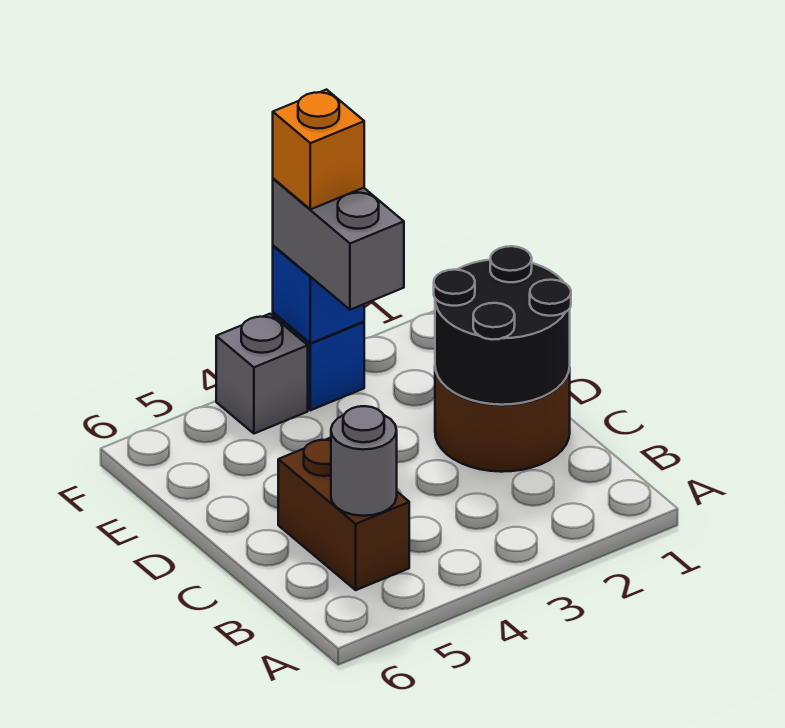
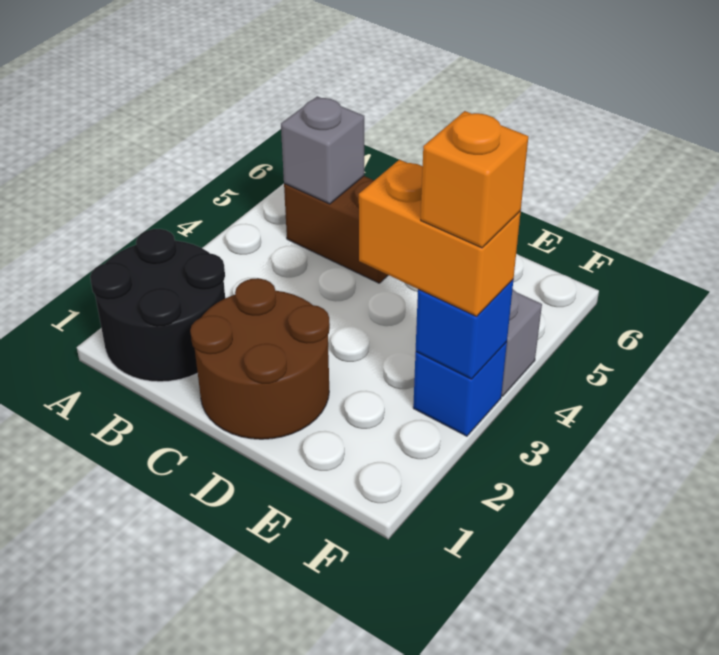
grey round brick B5 level 2 -> grey brick B5 level 2
black round brick C1:D2 level 2 -> black round brick A1:B2 level 1
grey brick E3:F3 level 3 -> orange brick E3:F3 level 3

